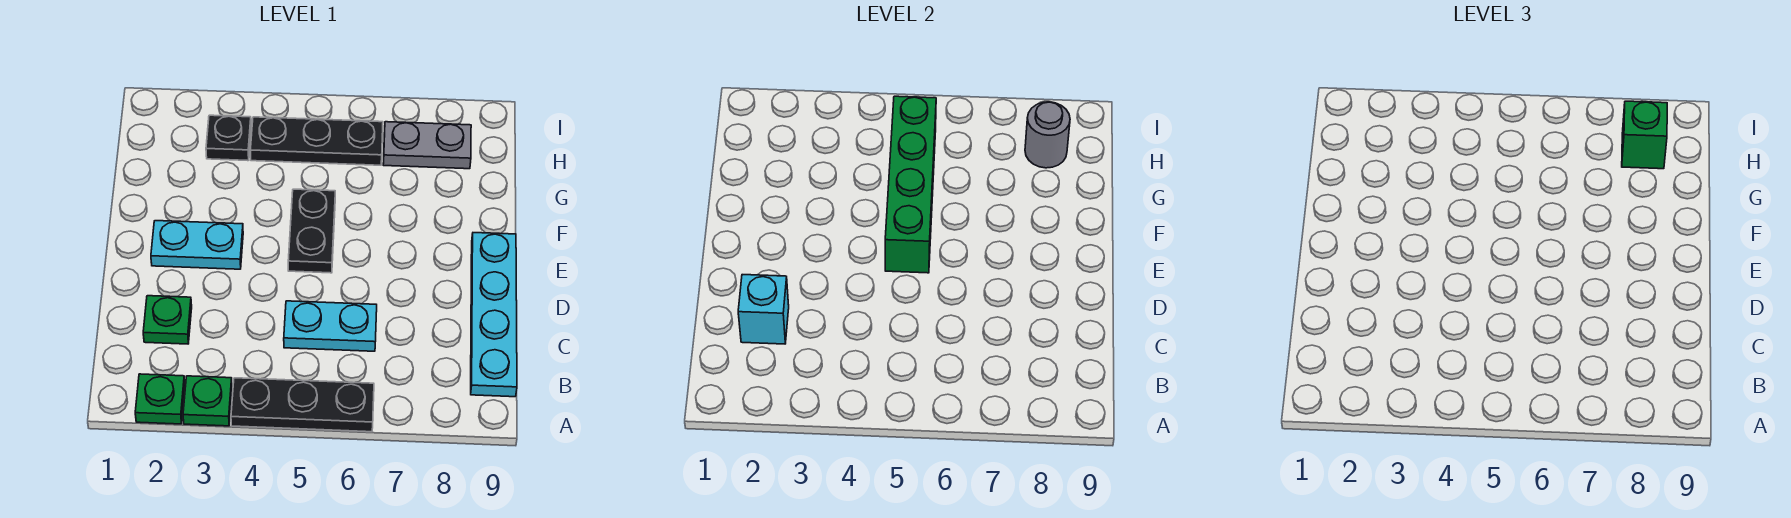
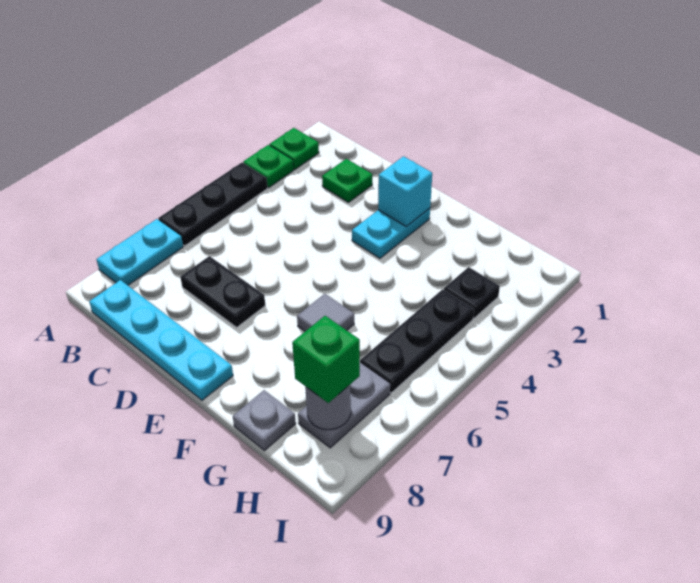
cyan brick C2 level 2 -> cyan brick E2 level 2
cyan plate C5:C6 level 1 -> cyan plate A7:A8 level 1
black plate E5:F5 level 1 -> black plate C7:D7 level 1
green brick E5:H5 level 2 -> none
none -> grey tile F6 level 1
none -> grey plate G9 level 1

